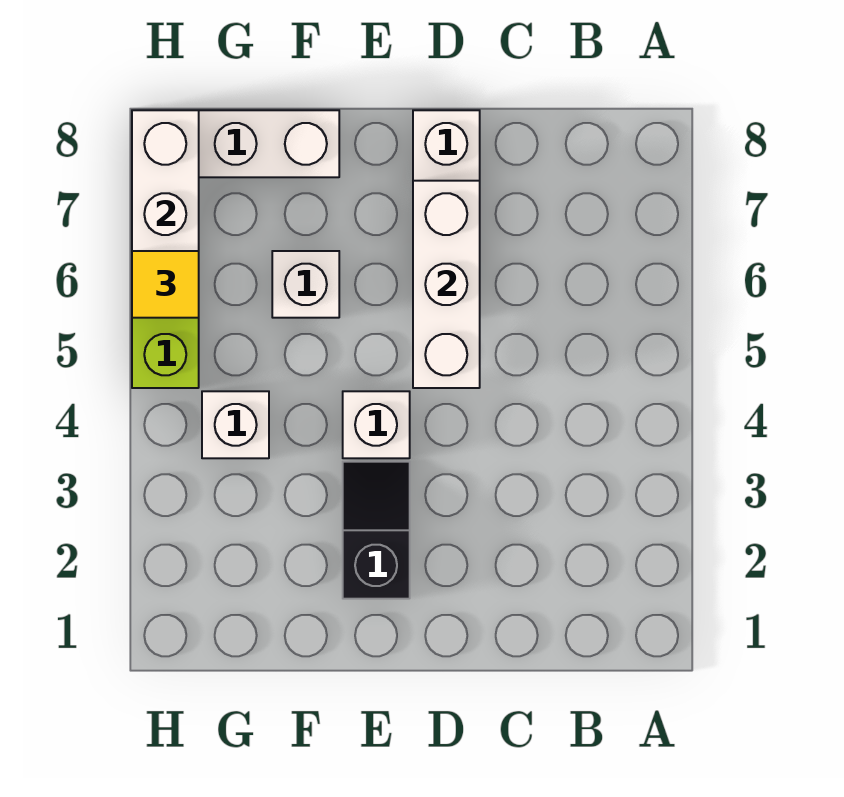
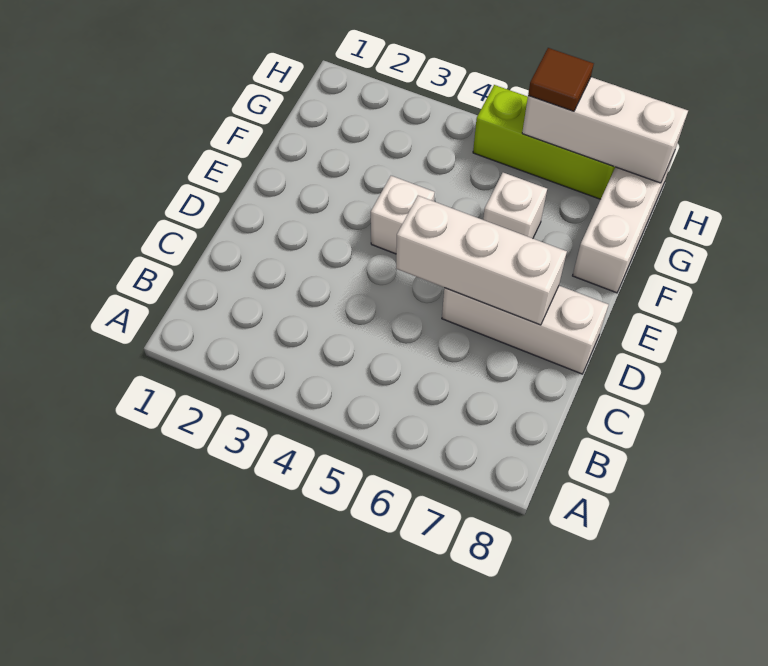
black slope E2:E3 level 1 top 2 -> none
white brick G4 level 1 -> none
yellow tile H6 level 3 -> brown tile H6 level 3

